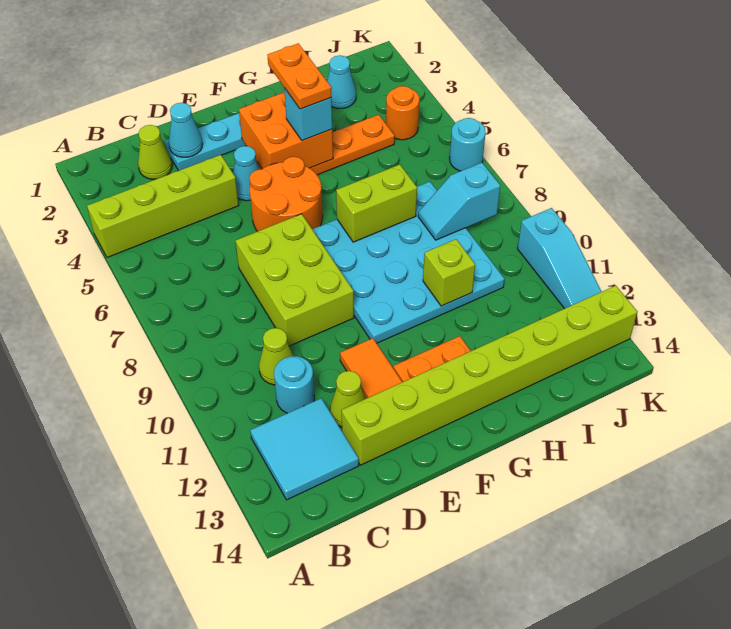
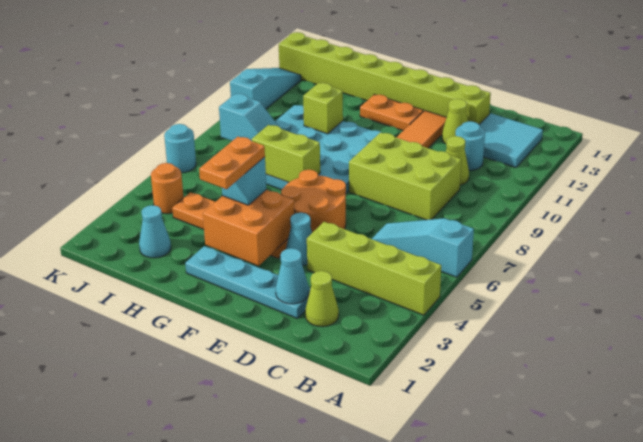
none -> cyan slope A6:C6 level 1 top A
lime brick D7:E9 level 1 -> lime brick C8:E9 level 1

